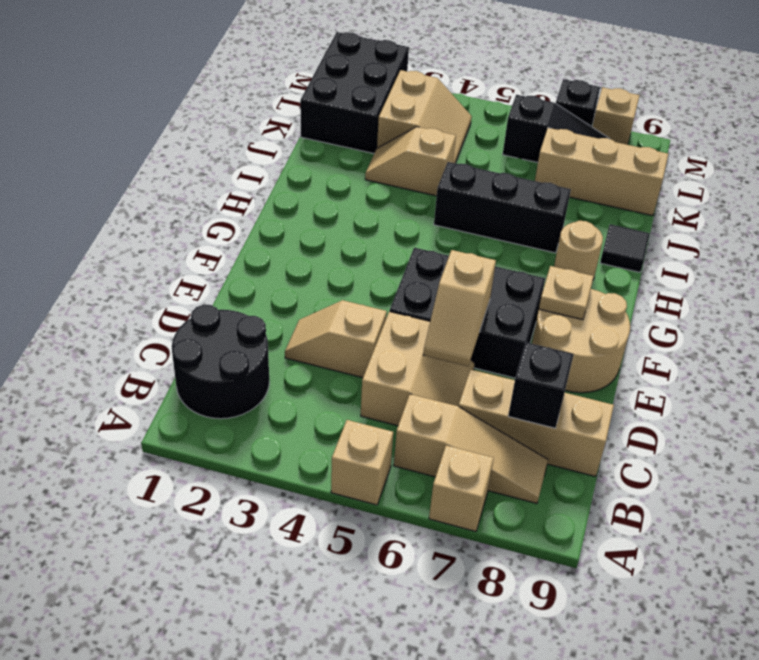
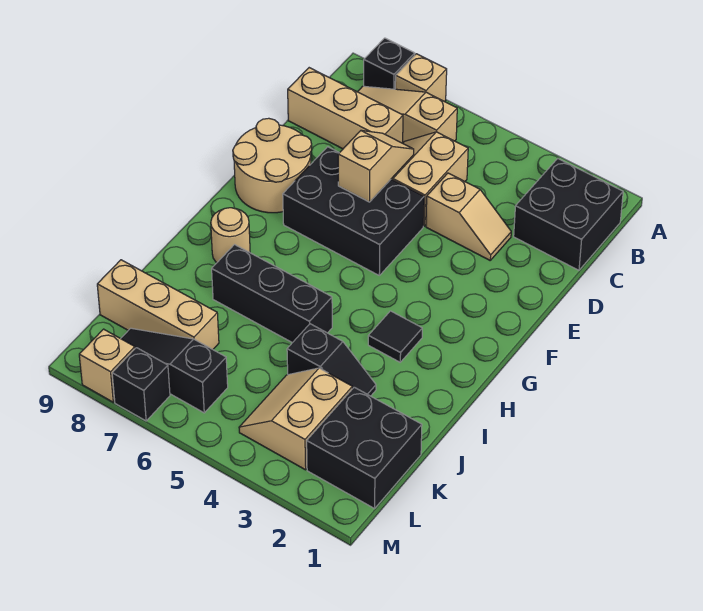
tan brick A5 level 1 -> none
black round brick B1:C2 level 1 -> black brick B1:C2 level 1
black brick C8 level 2 -> black brick A8 level 1
tan plate F8 level 2 -> none
black tile I9 level 1 -> black tile H3 level 1
tan slope J3:J4 level 1 top 4 -> black slope J3:J4 level 1 top 4
black brick K1:M2 level 1 -> black brick K1:L2 level 1

